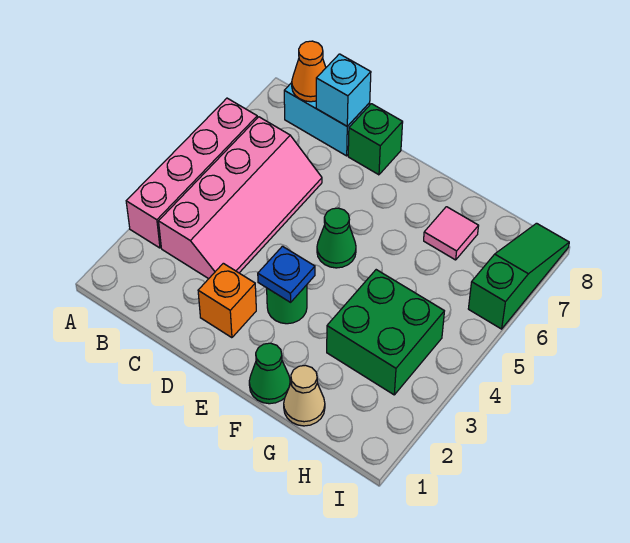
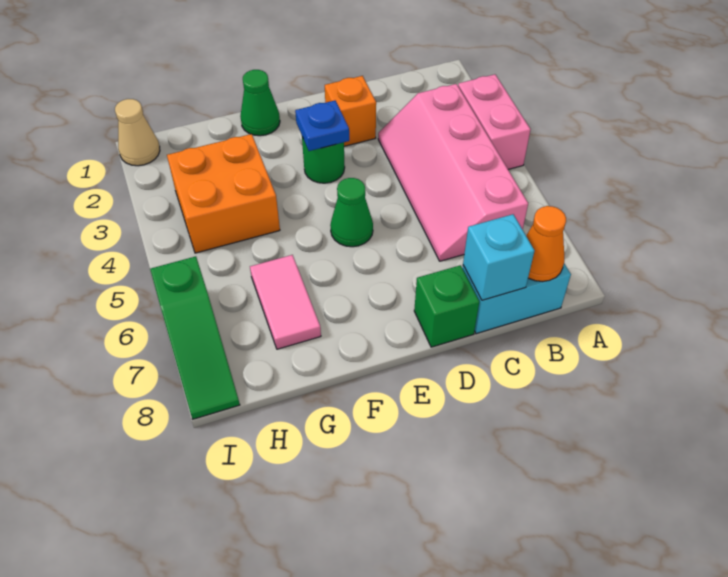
pink brick A3:A6 level 1 -> pink brick A3:A4 level 1
tan cone G1 level 1 -> tan cone I1 level 1
green brick G3:H4 level 1 -> orange brick G3:H4 level 1
pink tile G7 level 1 -> pink tile G6:G7 level 1

